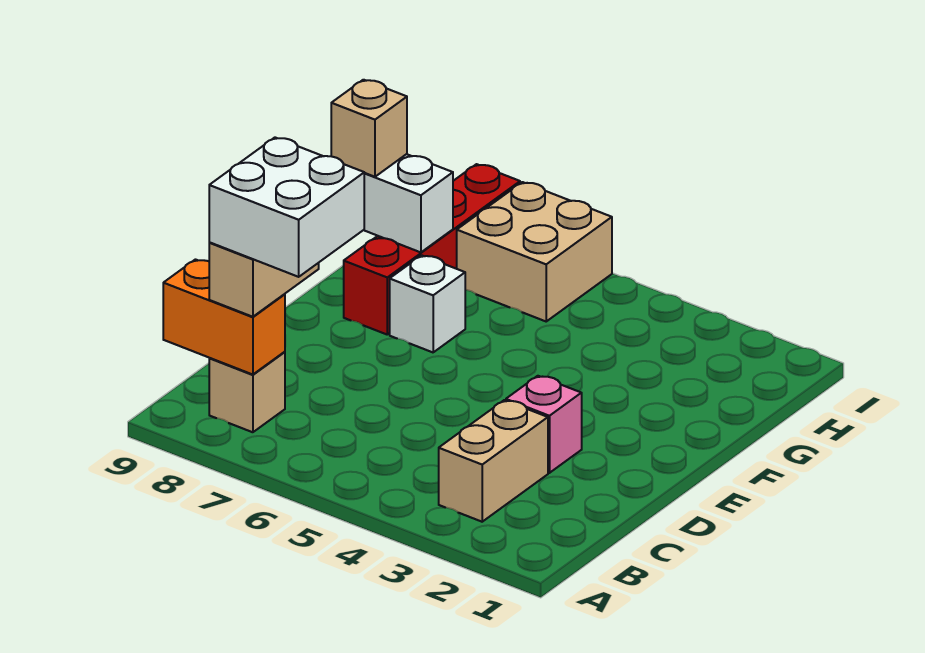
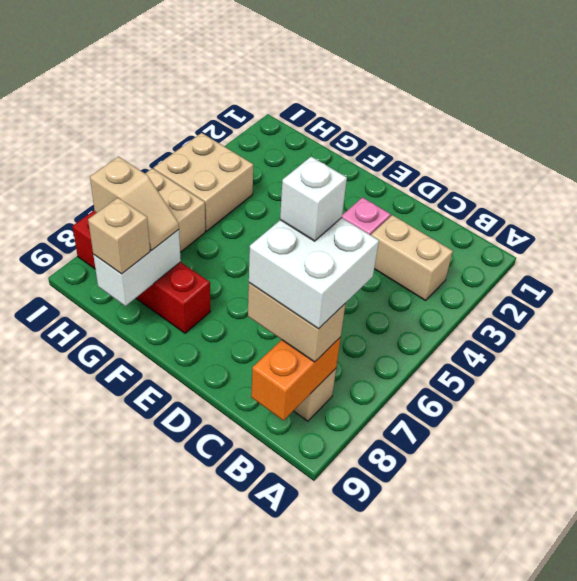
white brick F7 level 1 -> white brick C7 level 5
none -> tan slope G8:H8 level 3 top H
none -> tan brick H4:I5 level 1

